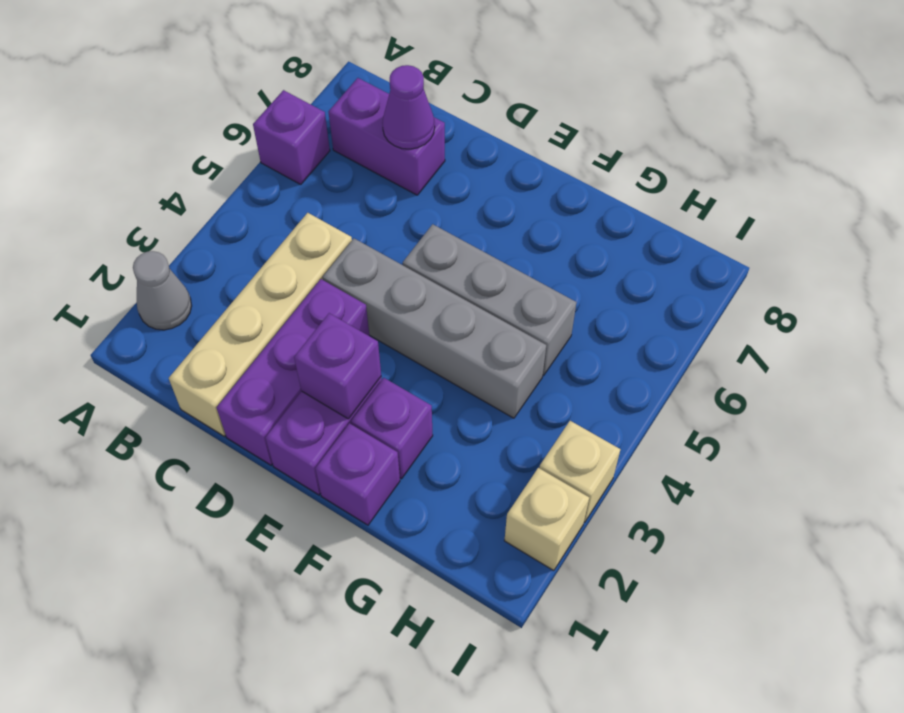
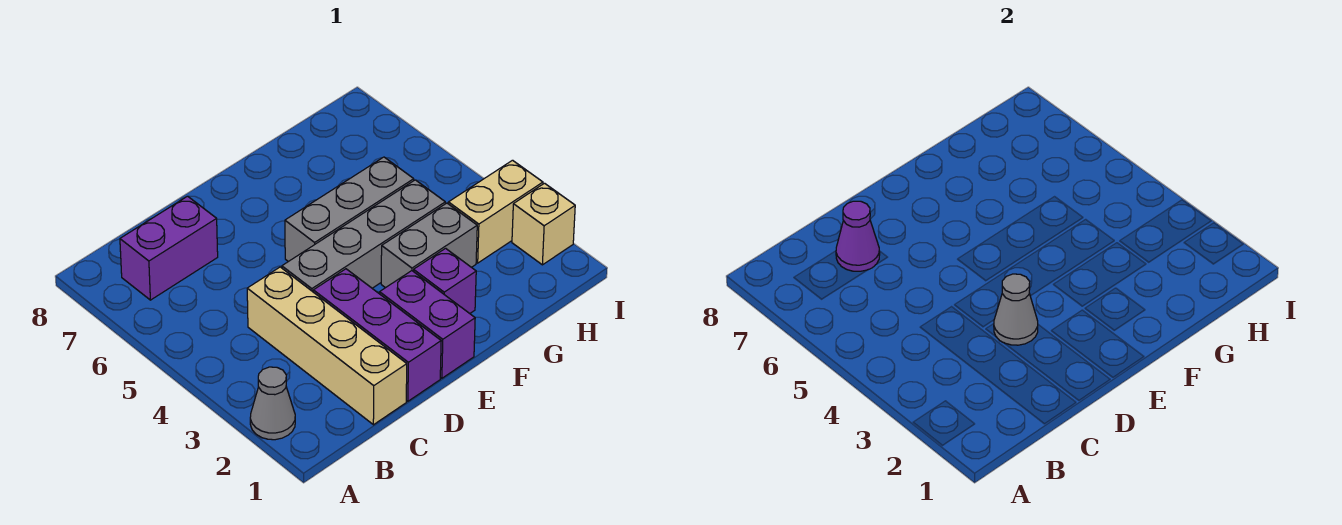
purple brick A6 level 1 -> none
none -> grey cone D3 level 2
purple brick E2 level 2 -> none
purple brick F1 level 1 -> none
none -> grey brick F3:G3 level 1
tan brick I3 level 1 -> tan brick H3:I3 level 1

